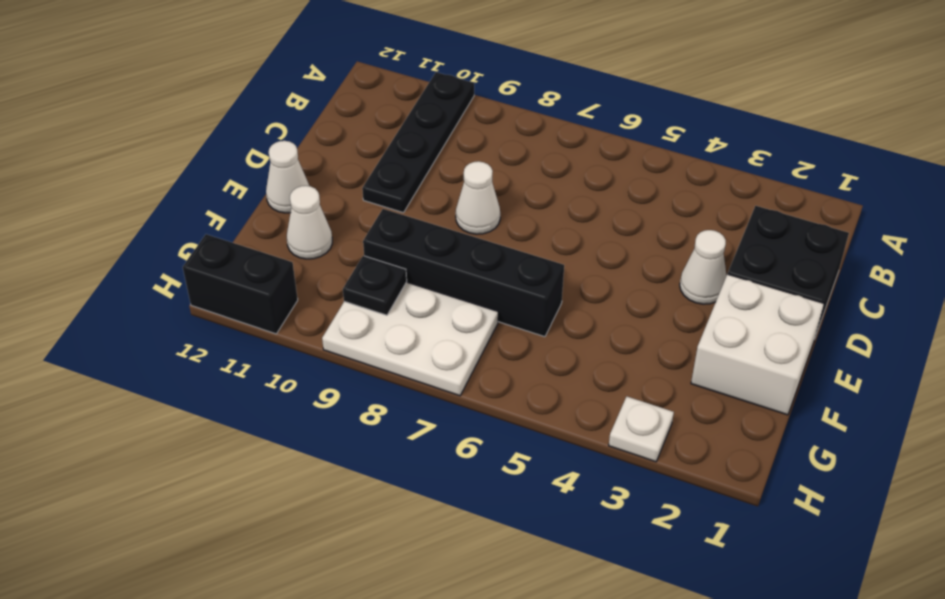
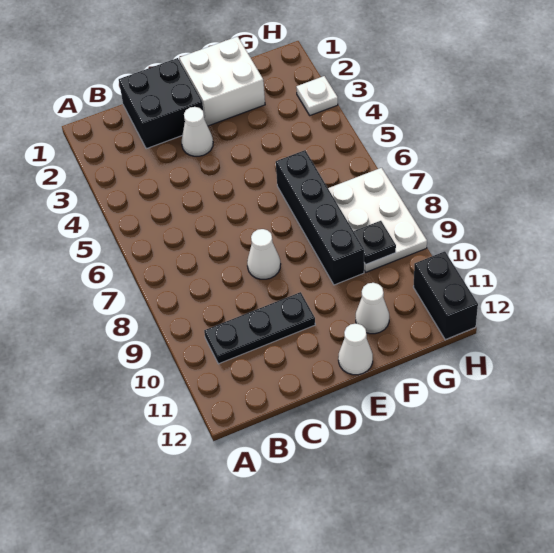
black plate A10:D10 level 1 -> black plate B10:D10 level 1

